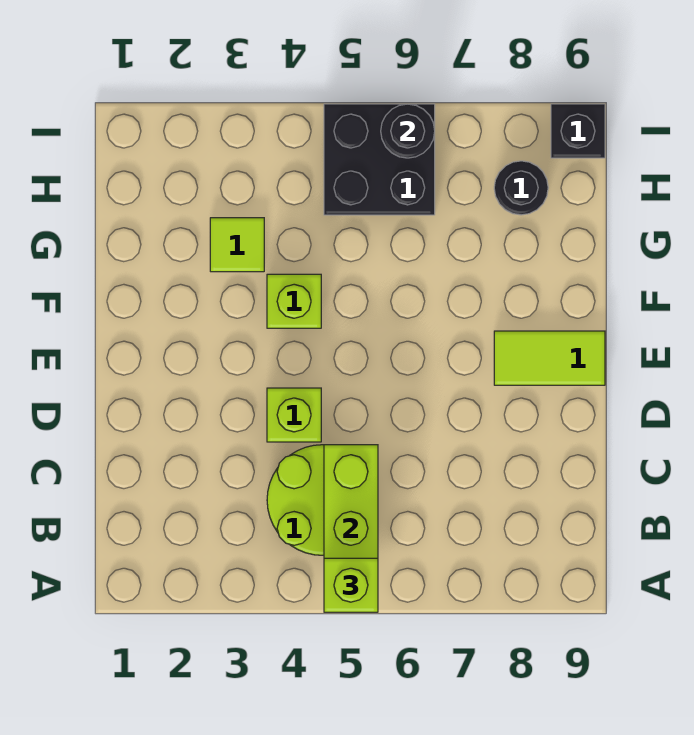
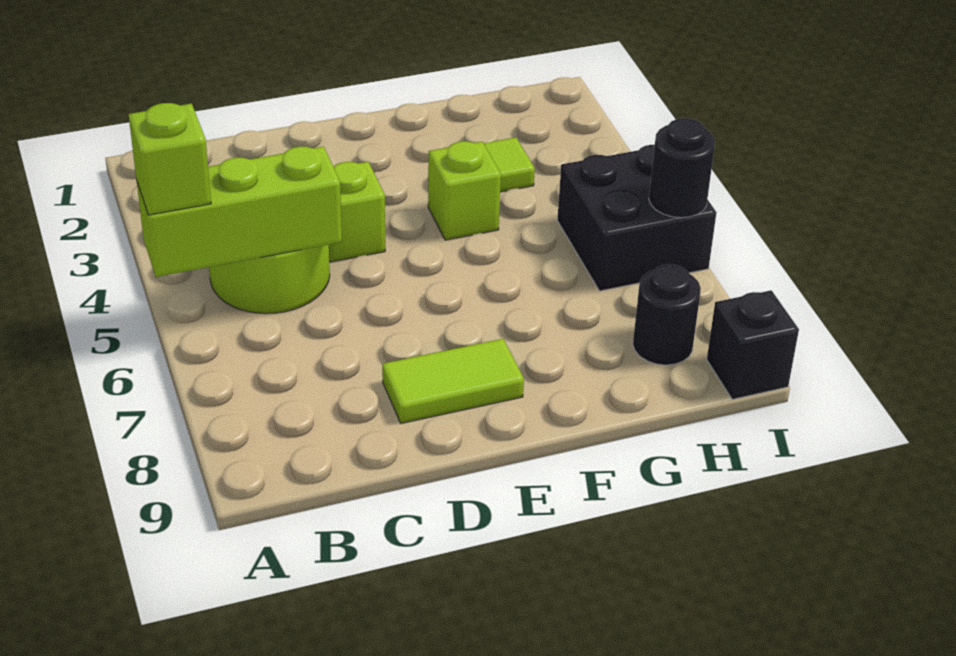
lime tile E8:E9 level 1 -> lime tile D8:E8 level 1

